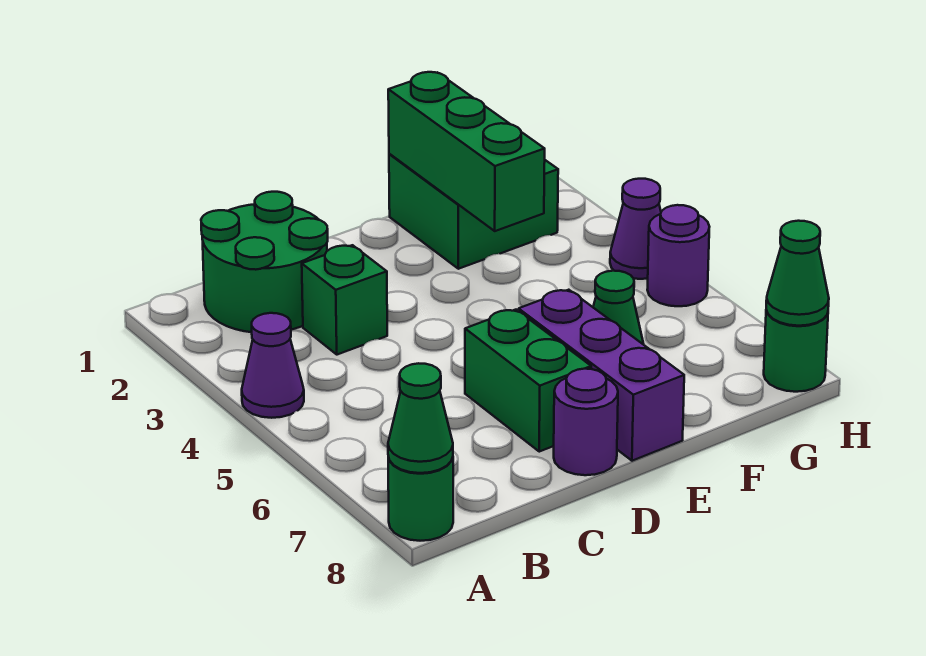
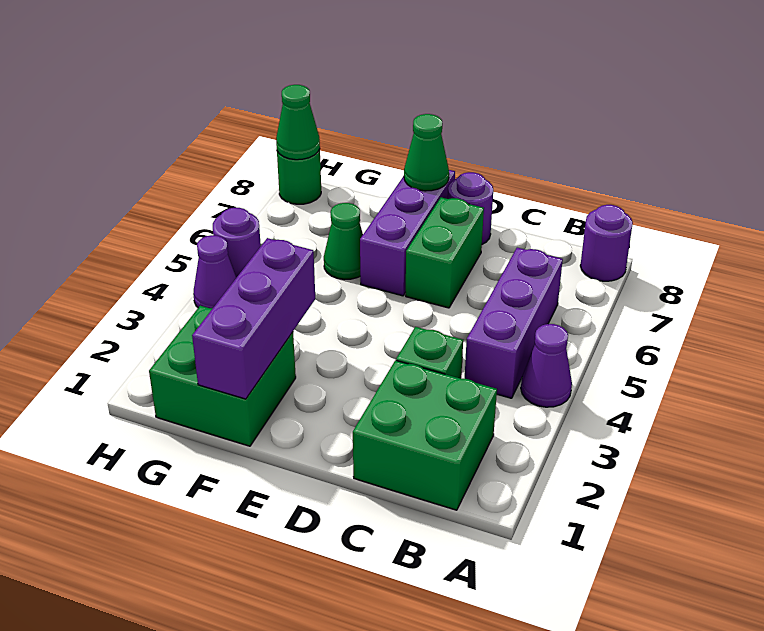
green round brick A8 level 1 -> purple round brick A8 level 1
green cone A8 level 2 -> green cone E8 level 2
green round brick B1:C2 level 1 -> green brick B1:C2 level 1
none -> purple brick B4:B6 level 1
green brick F1:F3 level 2 -> purple brick F1:F3 level 2

